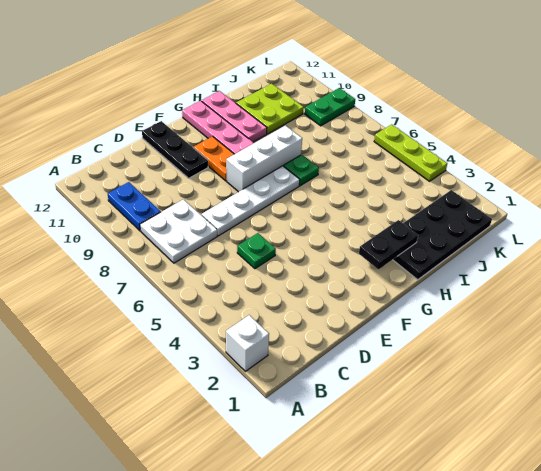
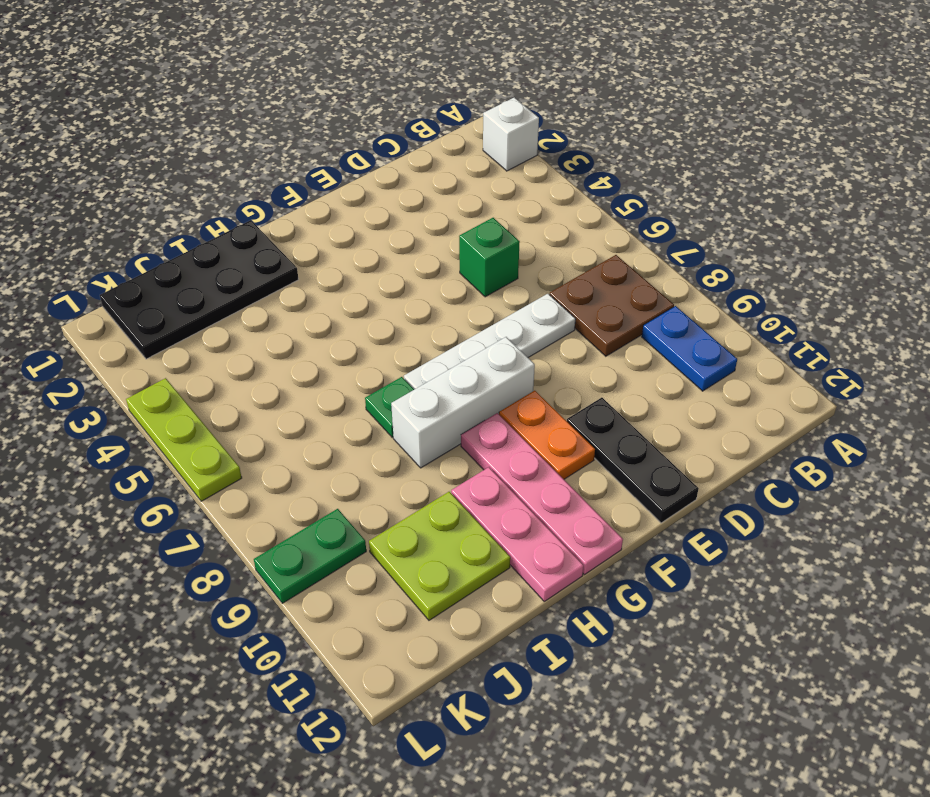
white plate B7:C8 level 1 -> brown plate B7:C8 level 1
green plate D5 level 1 -> green brick D5 level 1
black plate G2:H2 level 2 -> none

